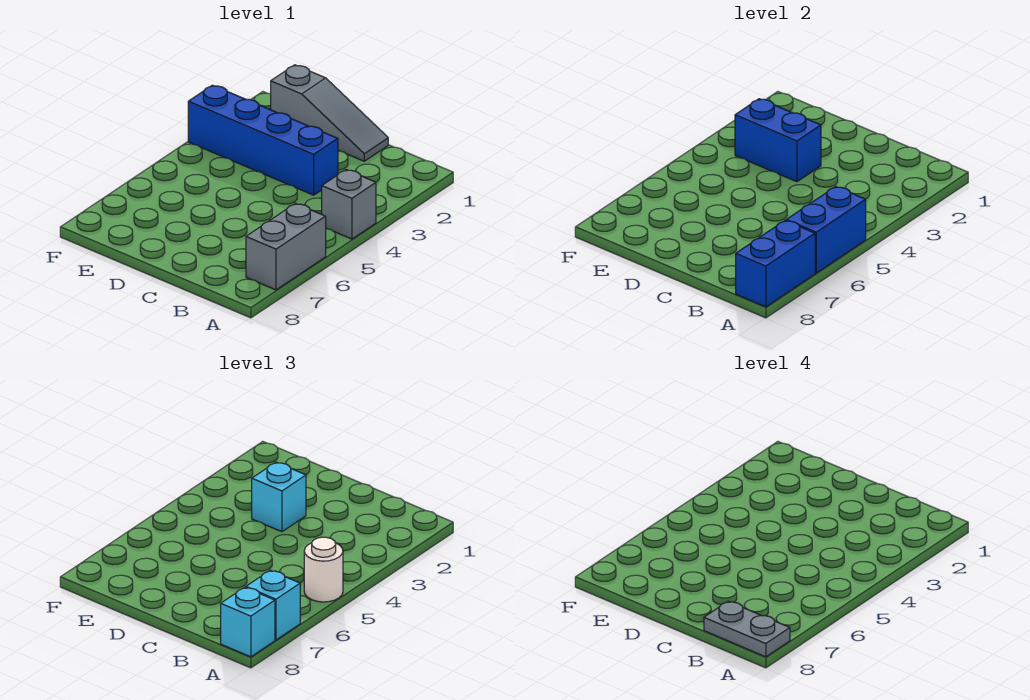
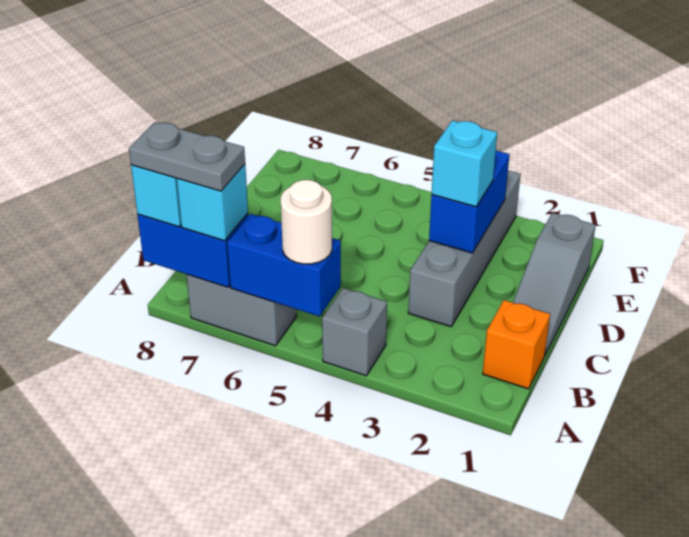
grey plate A8:B8 level 4 -> grey plate A7:A8 level 4
none -> orange brick B1 level 1
blue brick C3:F3 level 1 -> grey brick C3:F3 level 1

